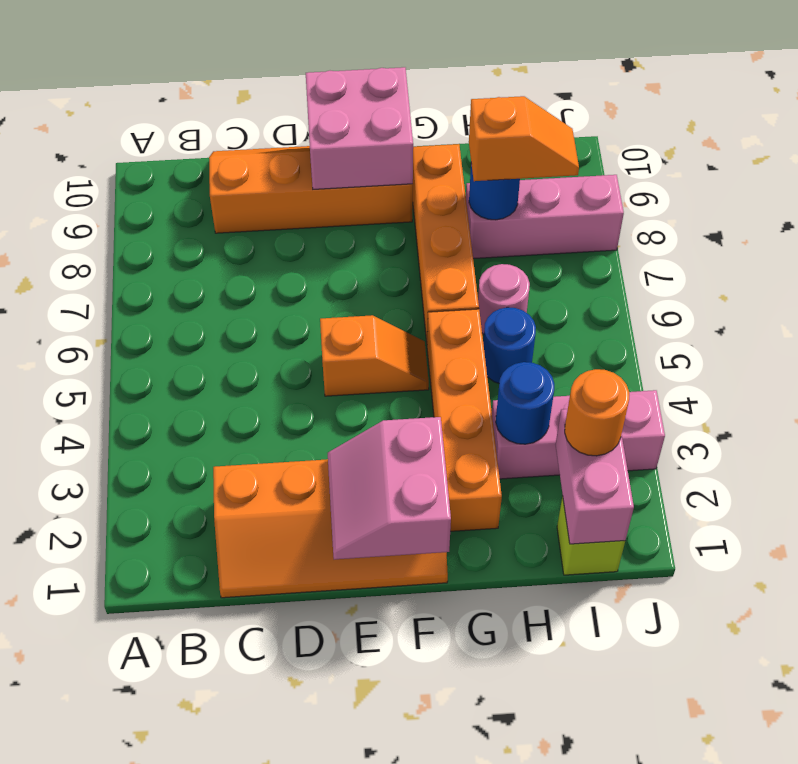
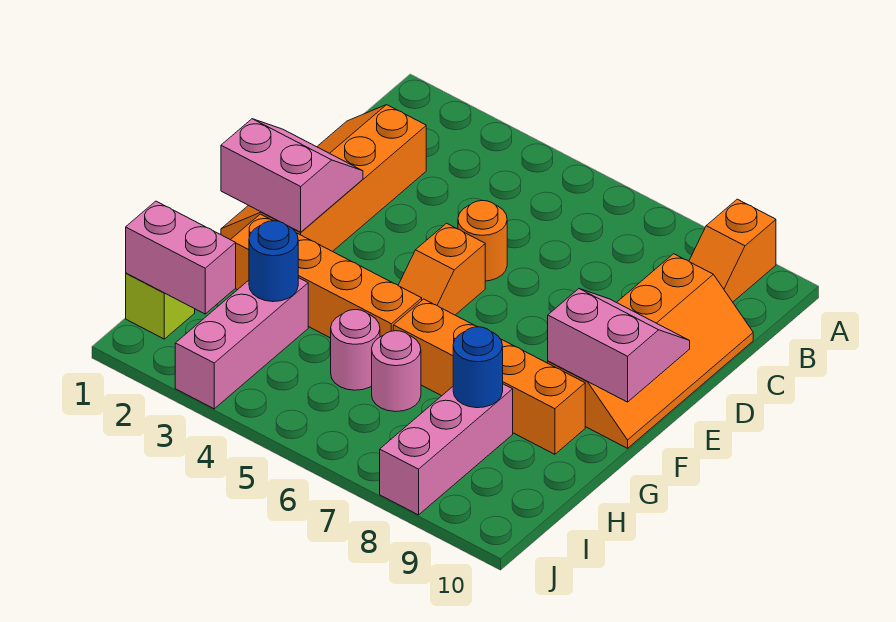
pink brick E9:F10 level 2 -> pink slope E9:F10 level 2 top F
blue round brick H5 level 1 -> pink round brick H5 level 1
orange slope H8:I8 level 3 top H -> orange slope A9:B9 level 1 top A
orange round brick I2 level 3 -> orange round brick D5 level 1

